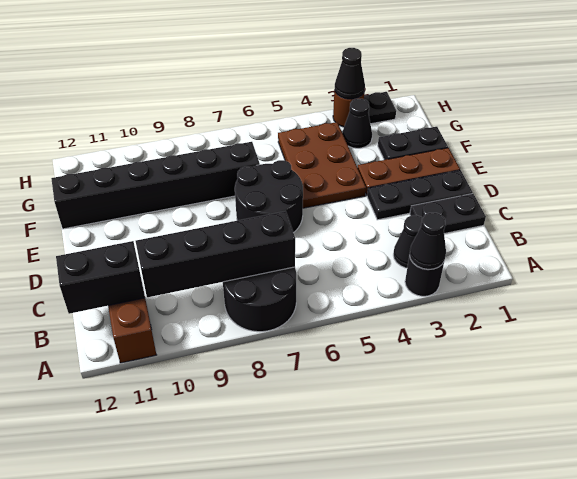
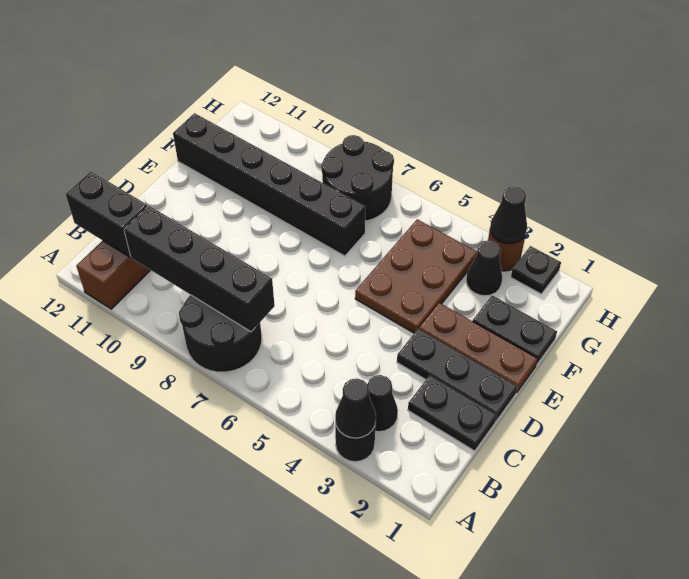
black round brick D6:E7 level 1 -> black round brick G7:H8 level 1

